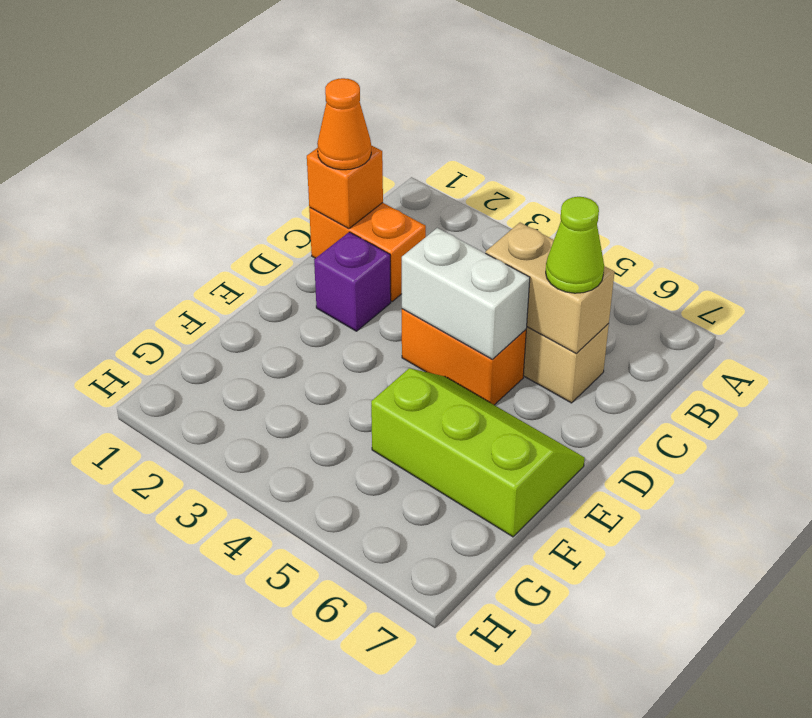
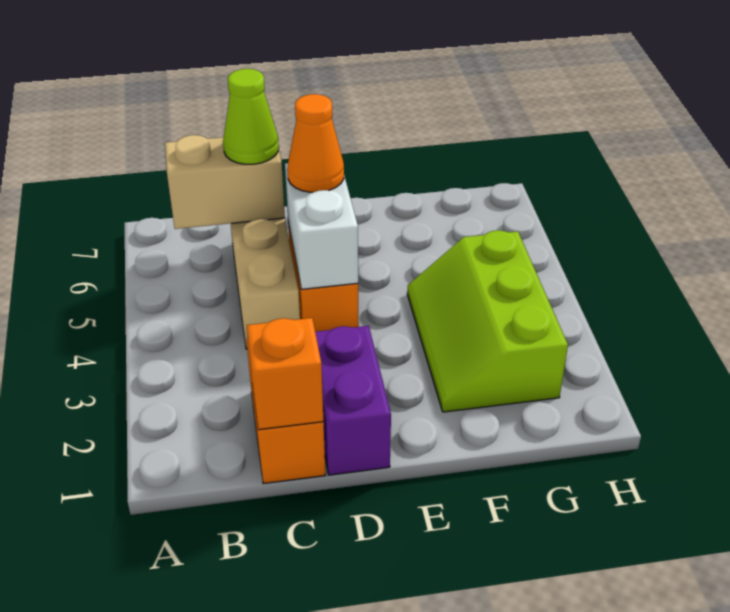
orange cone C1 level 3 -> orange cone D5 level 3
tan brick C5:C6 level 2 -> tan brick B6:C6 level 2
purple brick D2 level 1 -> purple brick D1:D2 level 1
lime slope E5:F7 level 1 top F -> lime slope F2:G4 level 1 top G

